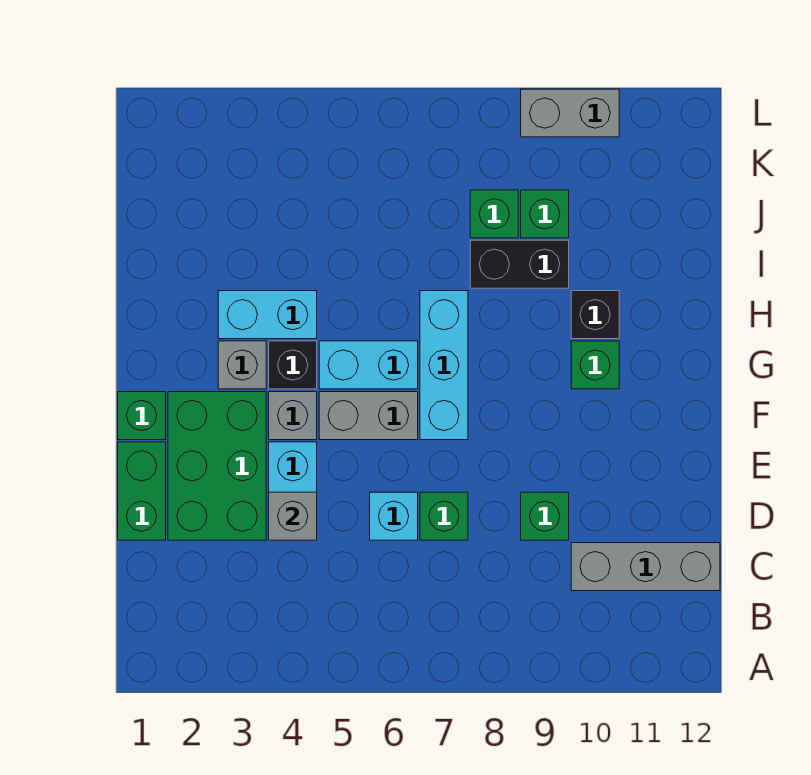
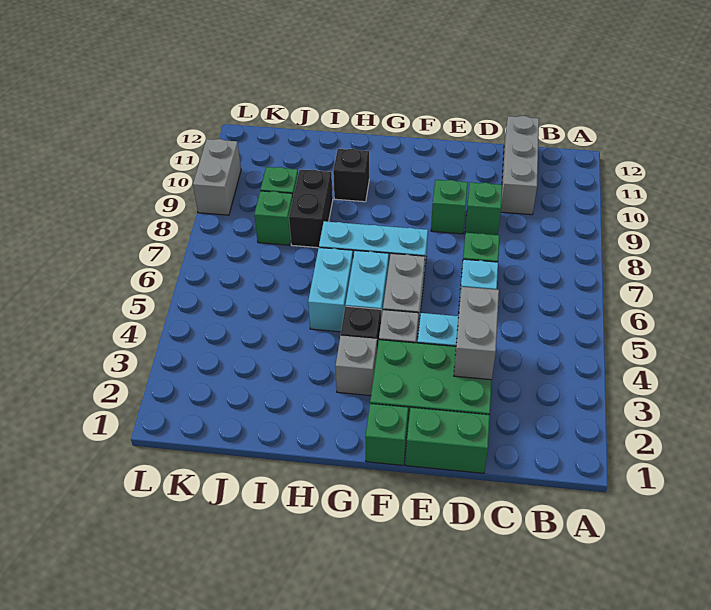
grey brick D4 level 2 -> grey brick D3:D4 level 2
green brick G10 level 1 -> green brick E9 level 1
cyan brick H3:H4 level 1 -> cyan brick H5:H6 level 1

